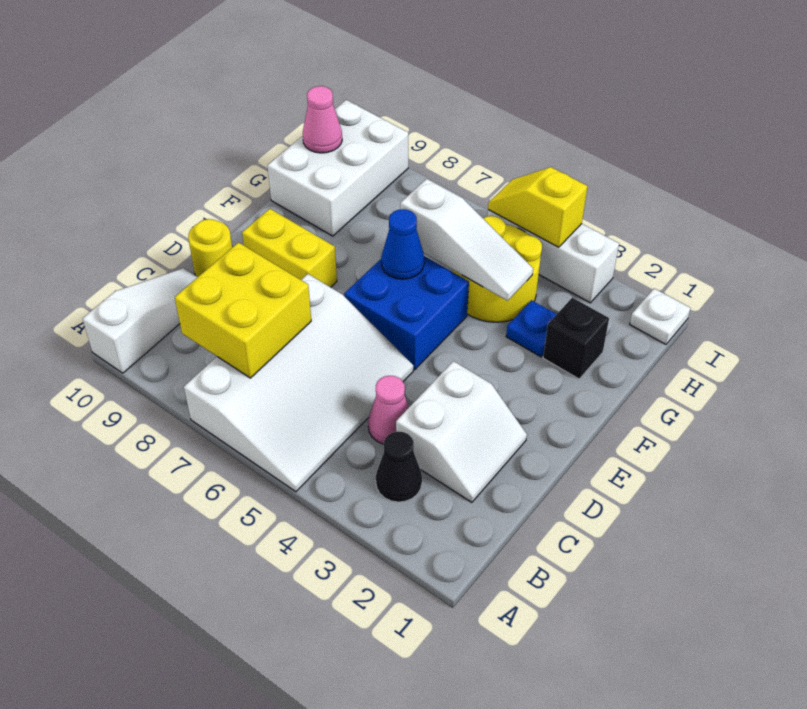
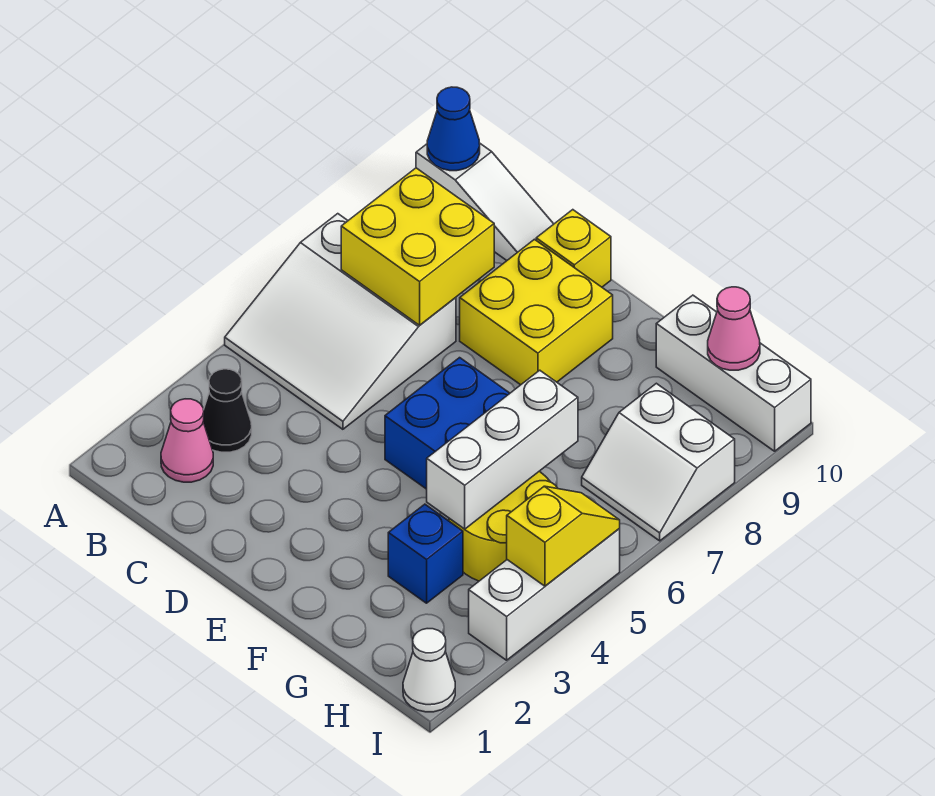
white slope A5:D7 level 1 top 7 -> white slope A5:C7 level 1 top 7
white slope C2:D3 level 1 top 3 -> white slope H7:I8 level 1 top 8
pink cone C4 level 1 -> pink cone B2 level 1
yellow round brick D10 level 1 -> yellow brick D10 level 1
yellow brick E8:E9 level 1 -> yellow brick D8:E9 level 1
blue cone F6 level 2 -> blue cone A10 level 2
black brick G2 level 1 -> none
blue plate G3 level 1 -> blue brick G3 level 1
white slope G4:G6 level 2 top 6 -> white brick G4:G6 level 2
white brick G9:I10 level 1 -> white brick G10:I10 level 1
white plate I1 level 1 -> white cone I1 level 1

